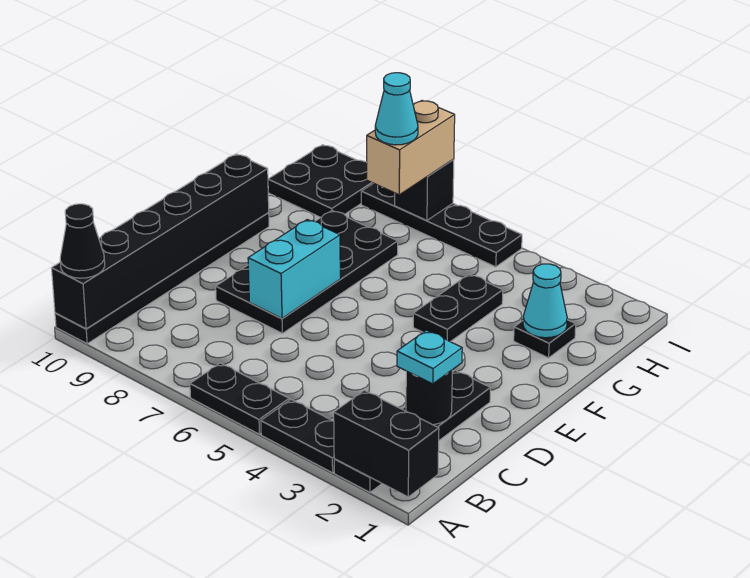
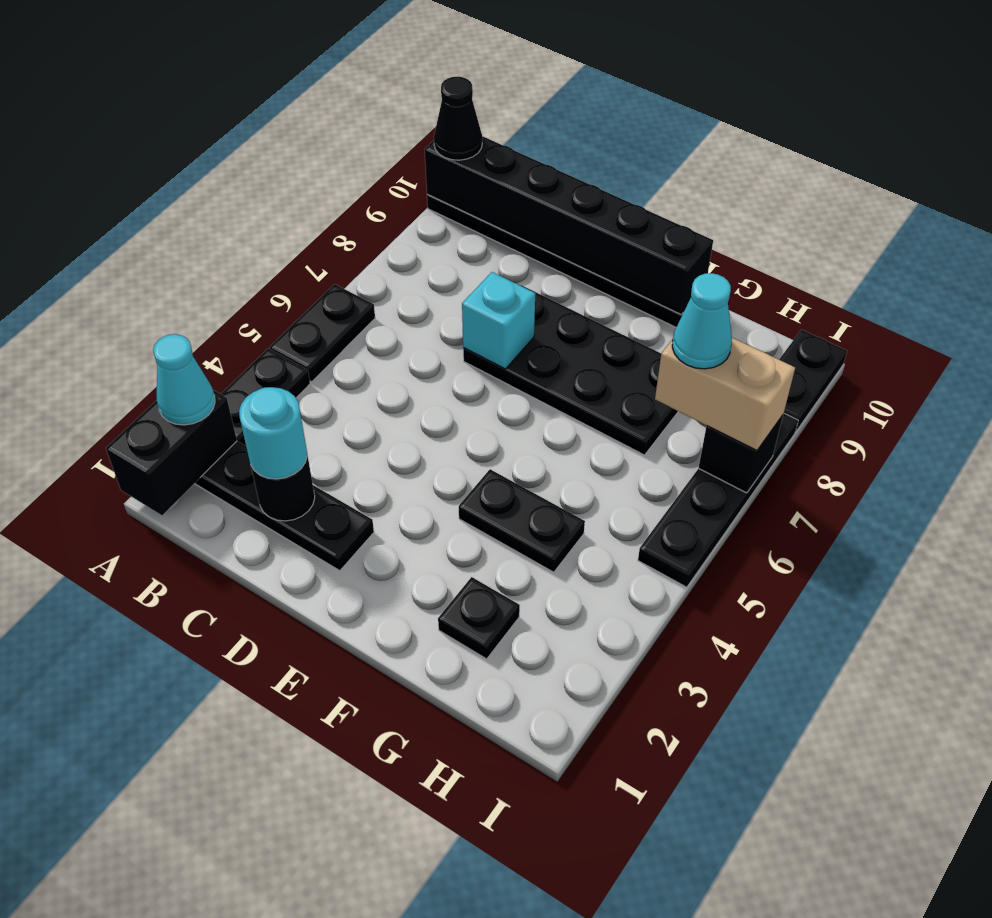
cyan plate C2 level 3 -> cyan round brick C2 level 3
cyan brick D7:E7 level 2 -> cyan brick D7 level 2
cyan cone G2 level 2 -> cyan cone A2 level 3
black plate H9:I10 level 1 -> black plate I9:I10 level 1

